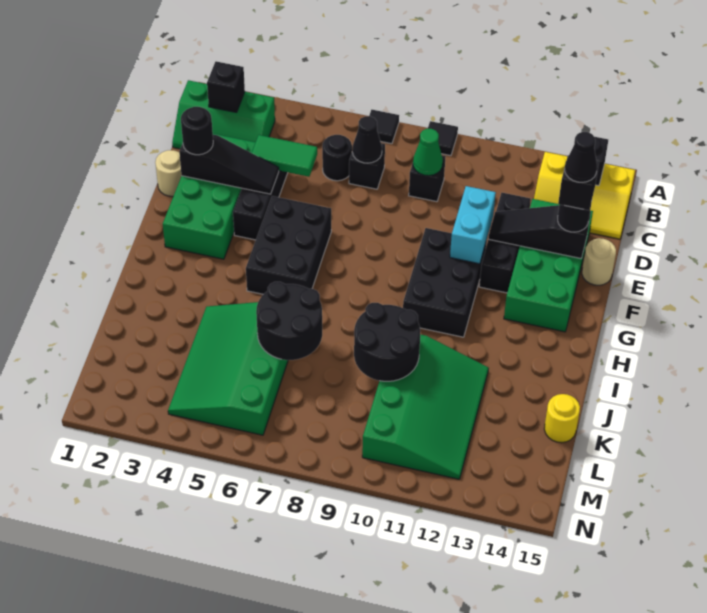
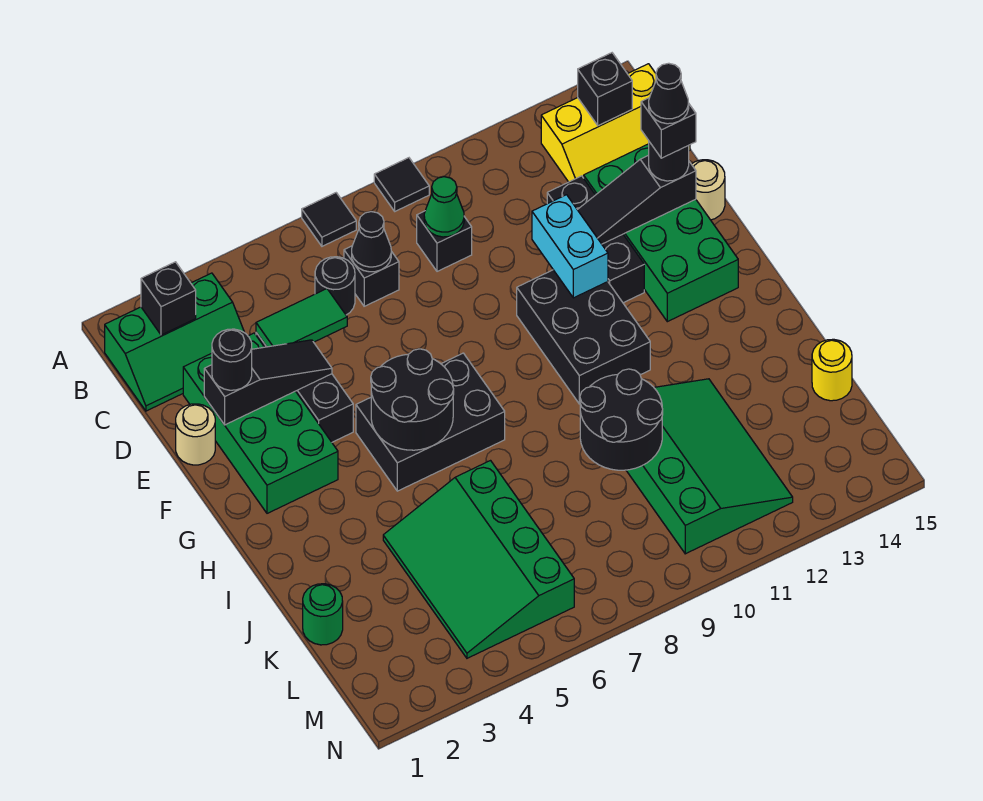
black brick F5:H6 level 1 -> black brick G5:H7 level 1
black round brick J6:K7 level 2 -> black round brick G5:H6 level 2
none -> green round brick K1 level 1

